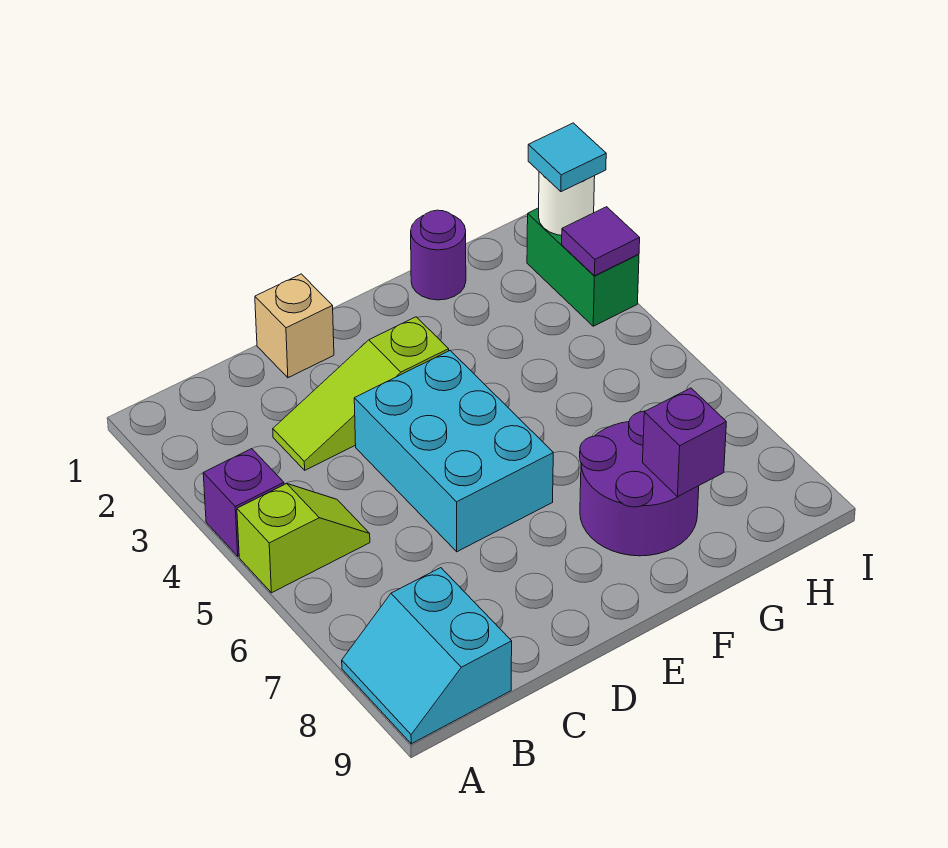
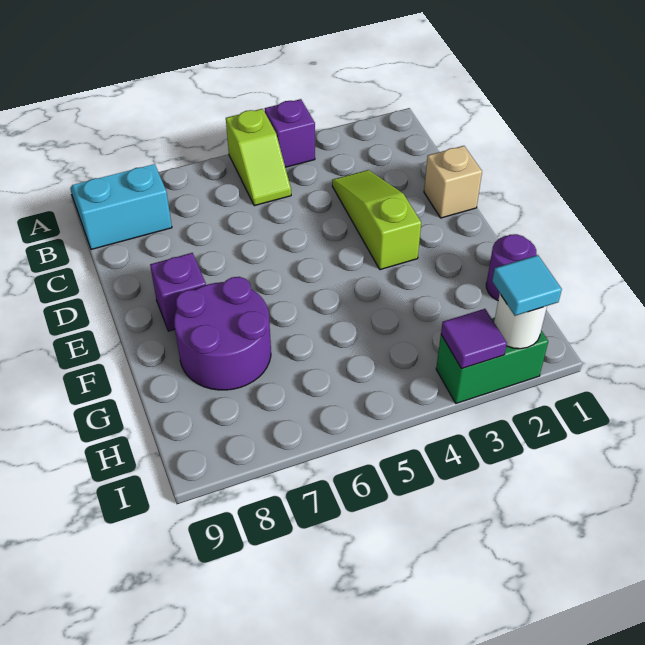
cyan brick D4:E6 level 1 -> none
purple brick G8 level 2 -> purple brick E8 level 1

